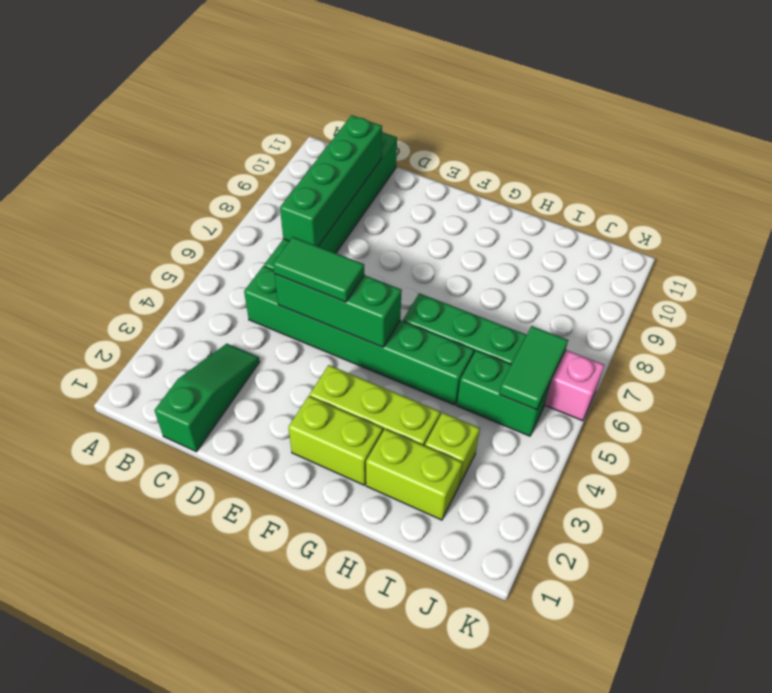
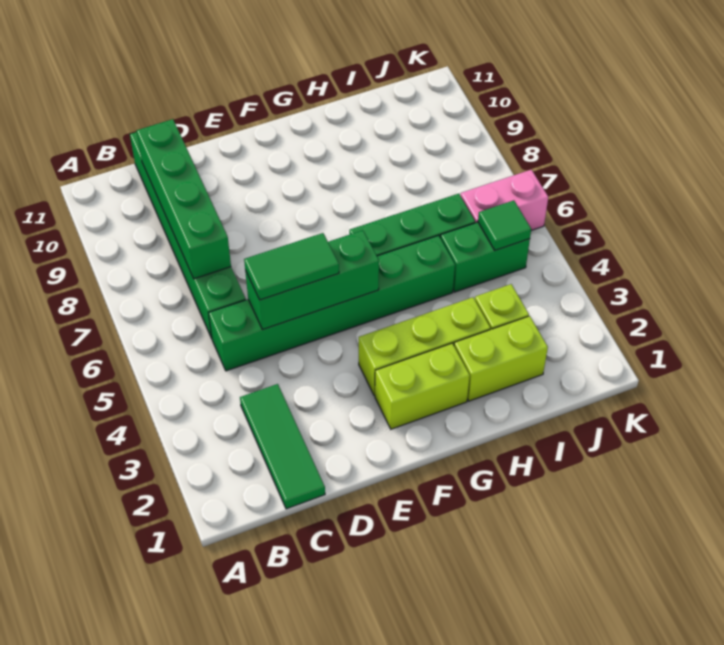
green slope C1:C3 level 1 top 1 -> green tile C1:C3 level 1
green tile J5:J6 level 2 -> green tile J5 level 2

